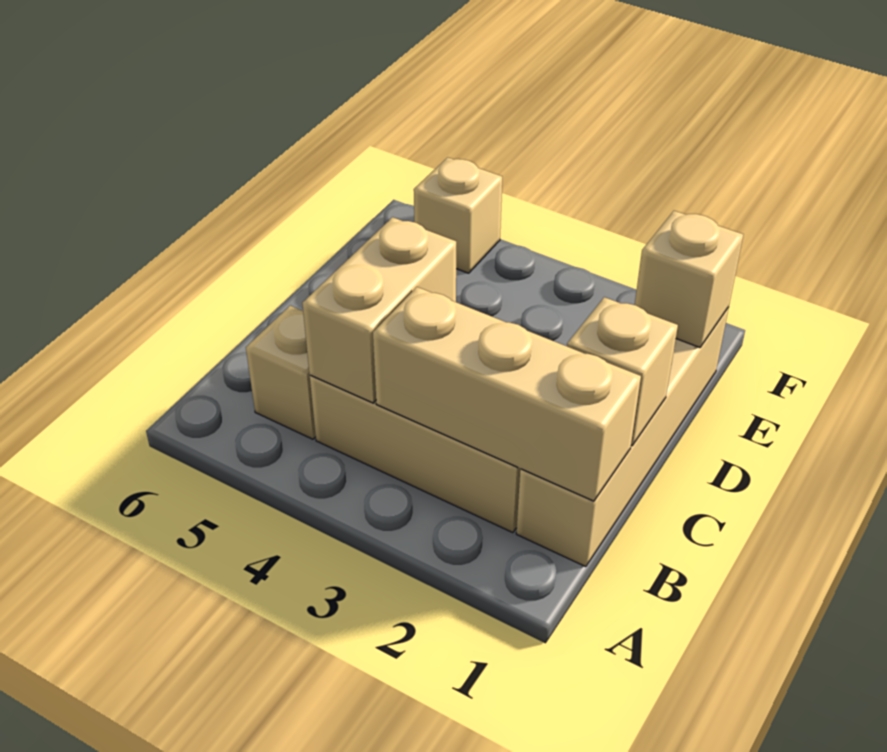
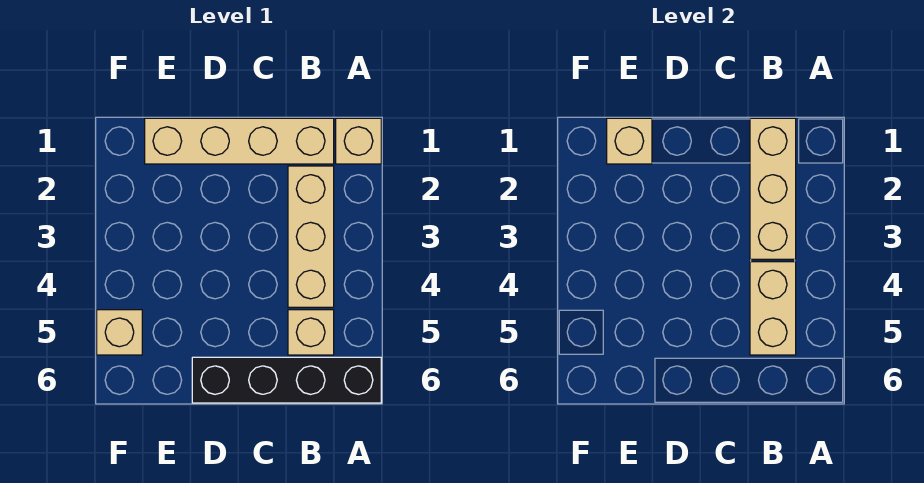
none -> black brick A6:D6 level 1
tan brick B4:C4 level 2 -> tan brick B4:B5 level 2
tan brick C1 level 2 -> tan brick A1 level 1

